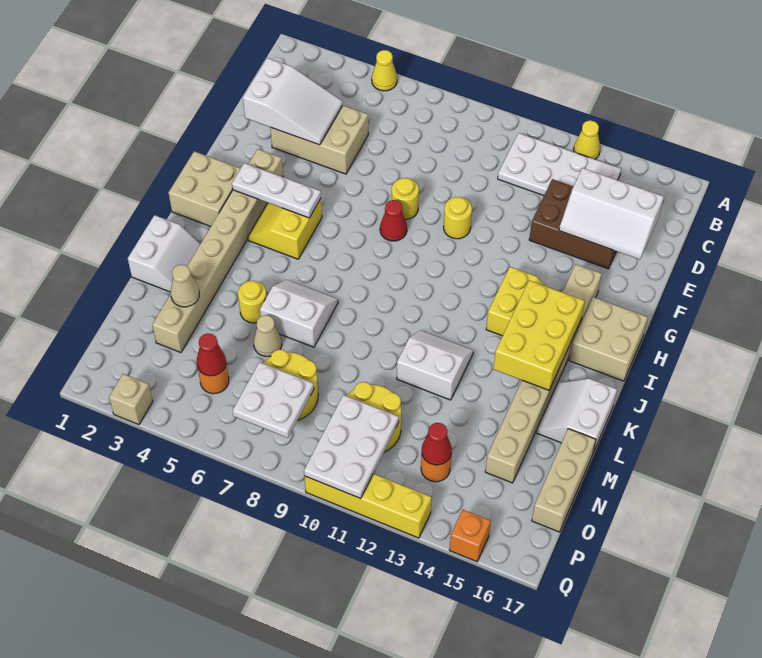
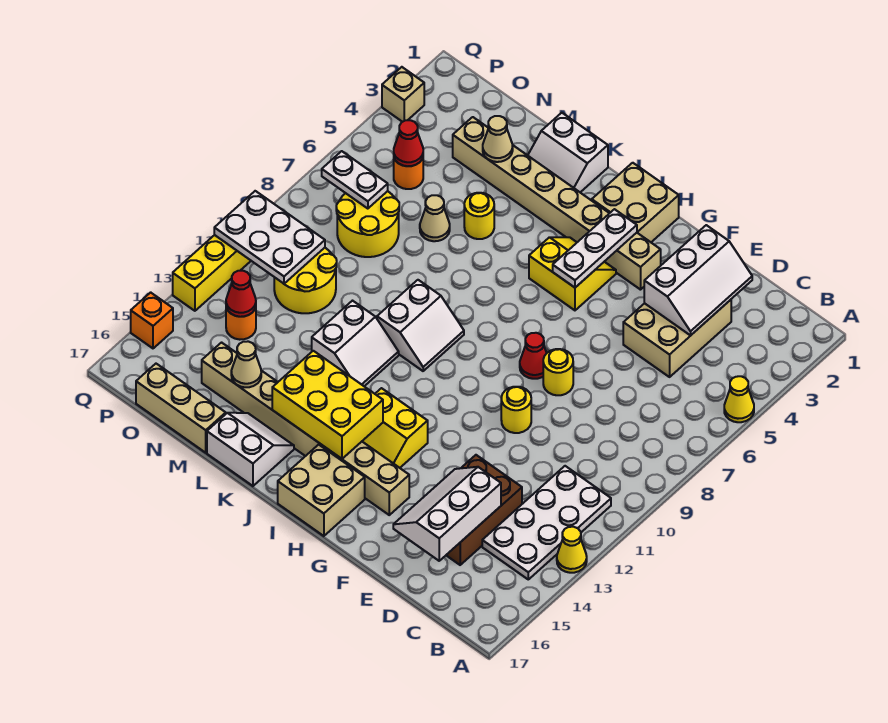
white slope D2:E4 level 2 top 2 -> white slope D2:E4 level 2 top E
white slope K6:L7 level 1 top L -> white slope J9:K10 level 1 top K
none -> tan cone M15 level 2
white plate O7:P8 level 2 -> white plate O7:P7 level 2

